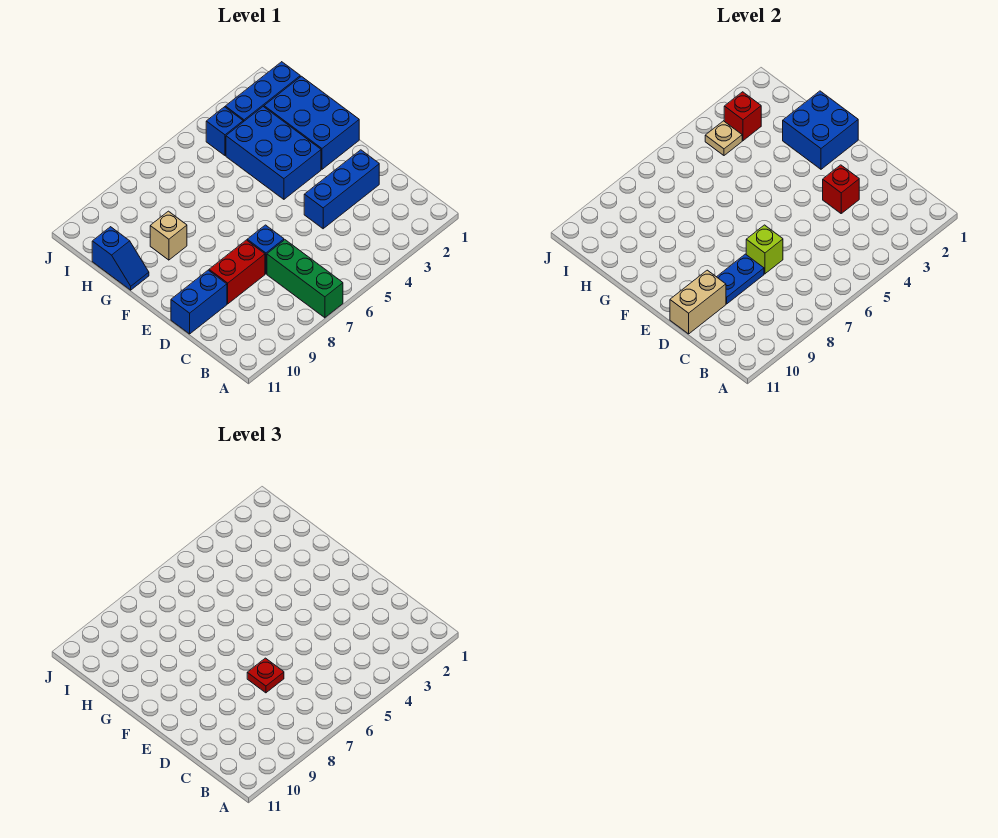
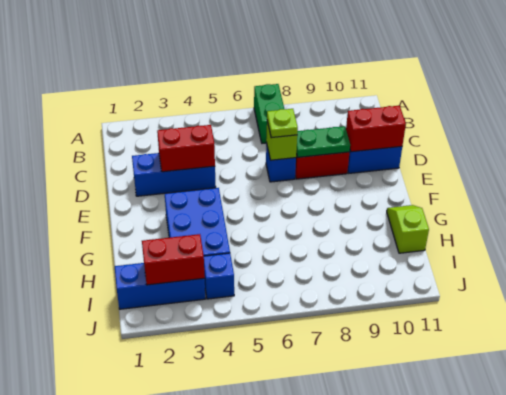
green brick A7:C7 level 1 -> green brick A7:B7 level 1
red brick D3 level 2 -> red brick D3:D4 level 2
red plate D7 level 3 -> lime plate D7 level 3
blue plate D8:D9 level 2 -> green plate D8:D9 level 2
tan brick D10:D11 level 2 -> red brick D10:D11 level 2
blue brick F1:H2 level 1 -> none
blue brick F1:G2 level 2 -> none
tan brick G9 level 1 -> none
blue slope G11:H11 level 1 top H -> lime slope G11:H11 level 1 top H
red brick I3 level 2 -> red brick I2:I3 level 2
tan plate I4 level 2 -> none

